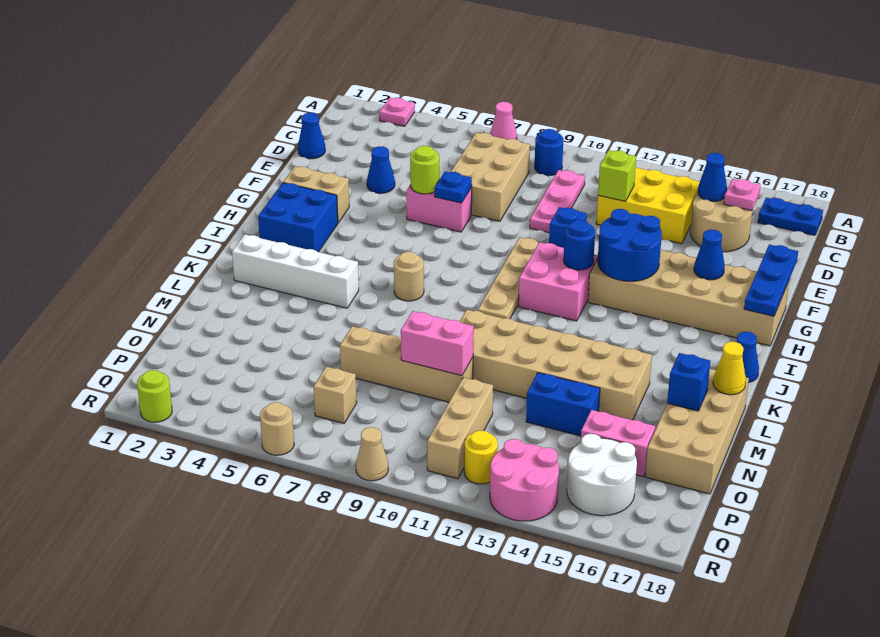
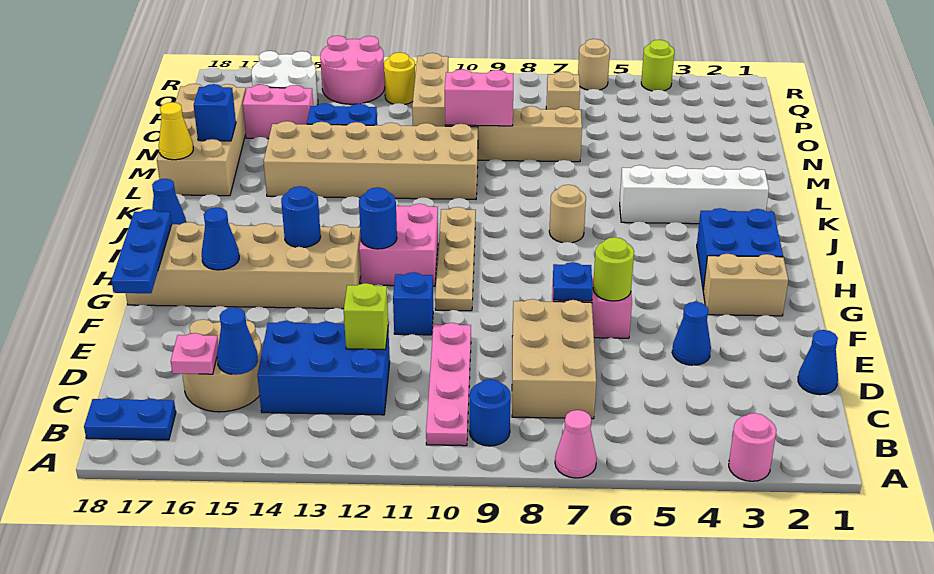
pink plate A3 level 1 -> pink round brick A3 level 1
pink plate C10:E10 level 1 -> pink plate B10:E10 level 1
yellow brick C12:D14 level 1 -> blue brick C12:D14 level 1
blue round brick G13:H14 level 2 -> blue round brick H14 level 2
lime round brick R2 level 1 -> lime round brick R4 level 1
tan cone R9 level 1 -> none

